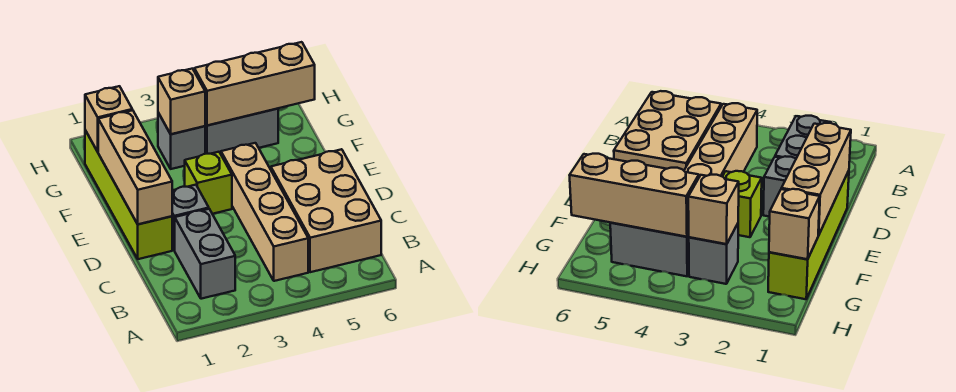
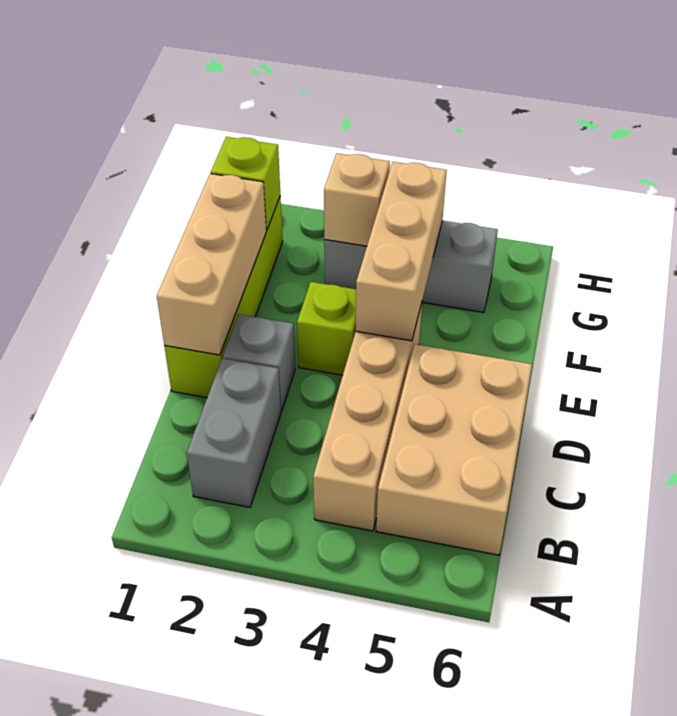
tan brick G1 level 2 -> lime brick G1 level 2
tan brick G4:G6 level 2 -> tan brick E4:G4 level 2

